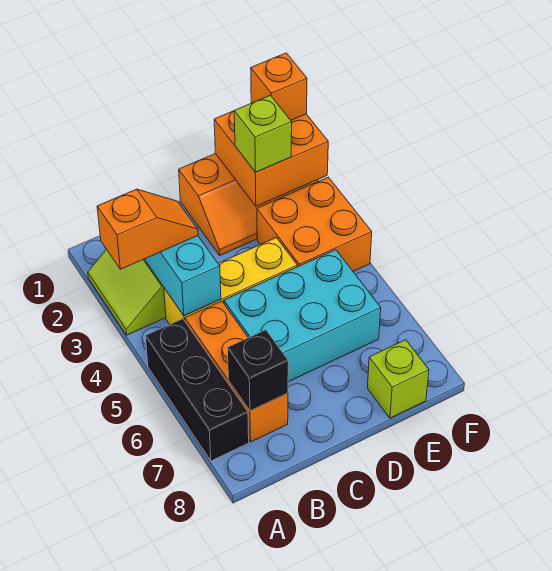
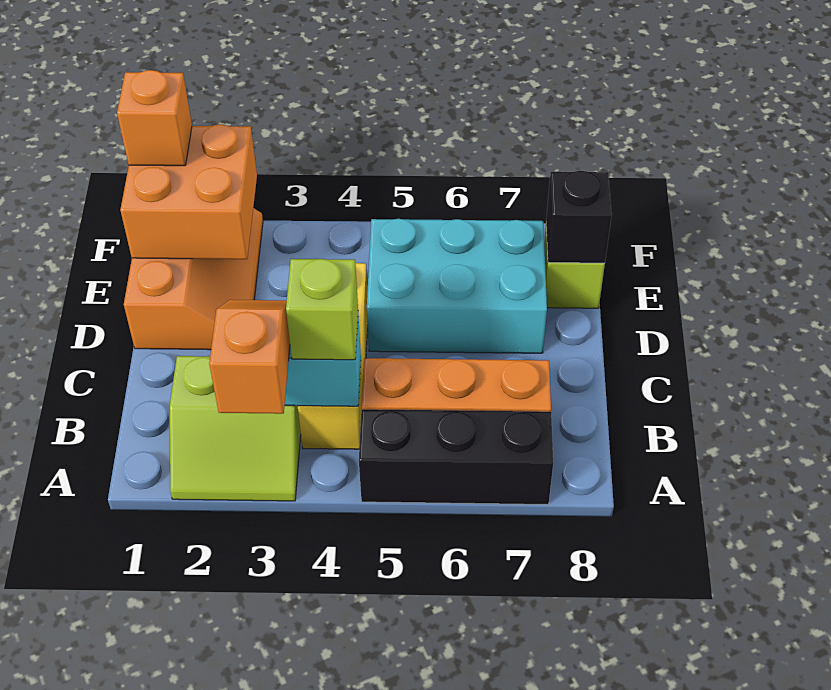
black brick B7 level 2 -> black brick E8 level 2
cyan brick C5:E6 level 1 -> cyan brick D5:E7 level 1
lime brick E2 level 3 -> lime brick B4 level 3
orange brick E3:F4 level 1 -> none

